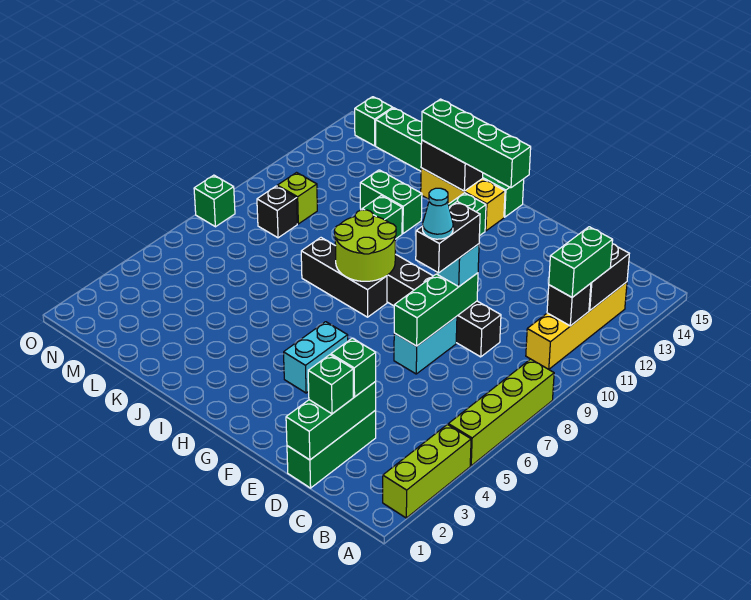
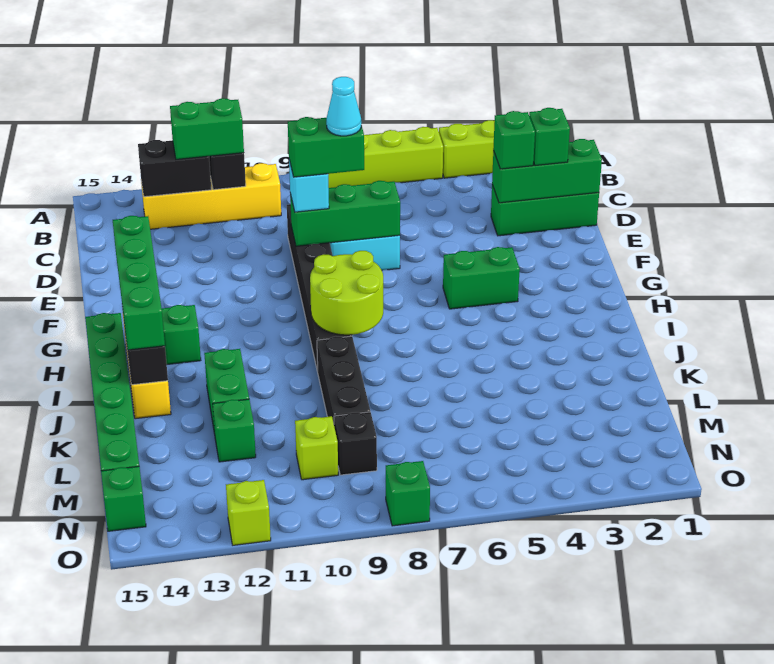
black brick E8:E9 level 4 -> green brick E8:E9 level 4
cyan brick G4:G5 level 1 -> green brick G4:G5 level 1
black brick H8:J8 level 1 -> black brick J9:L9 level 1
green brick J11 level 1 -> green brick L12 level 1
none -> lime brick O12 level 1

